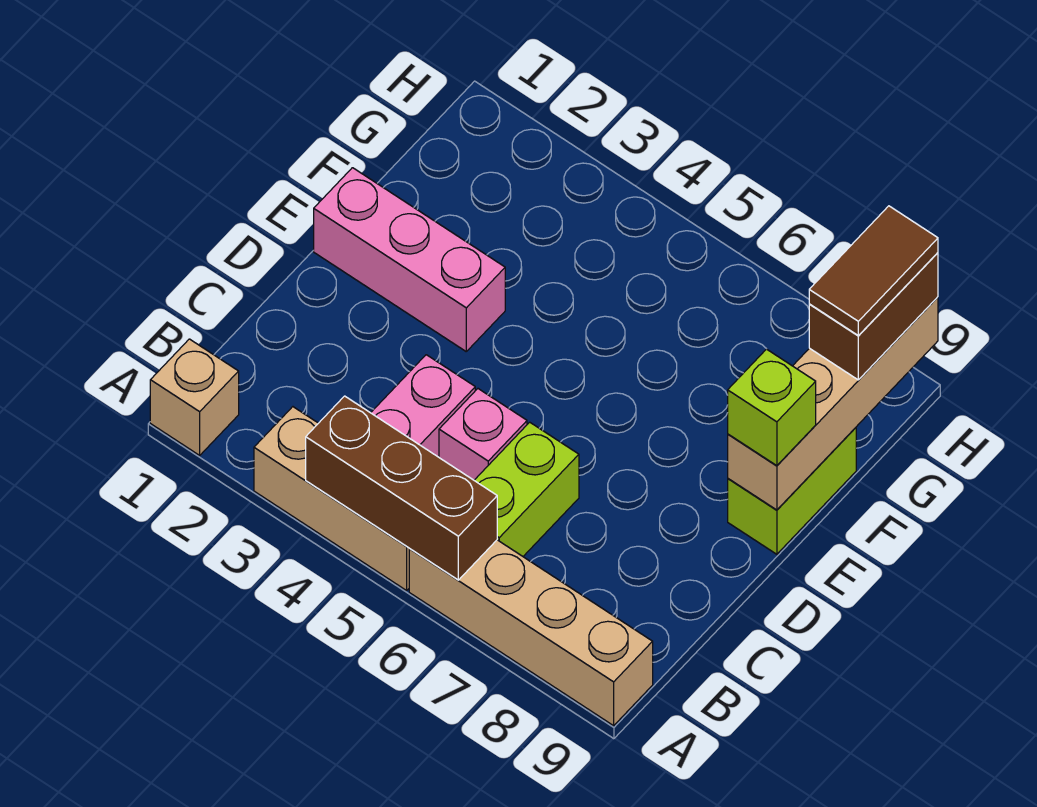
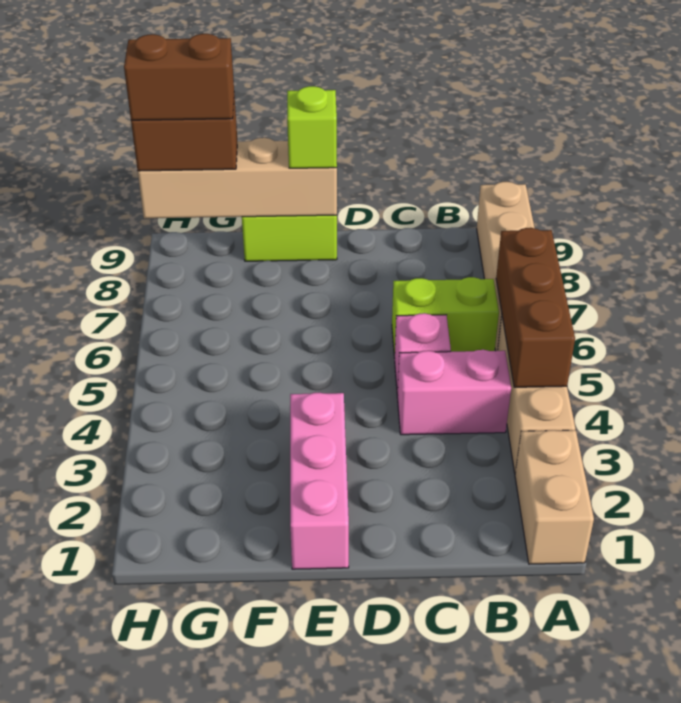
tan brick A1 level 1 -> tan brick A1:A2 level 1
brown tile G9:H9 level 4 -> brown brick G9:H9 level 4

